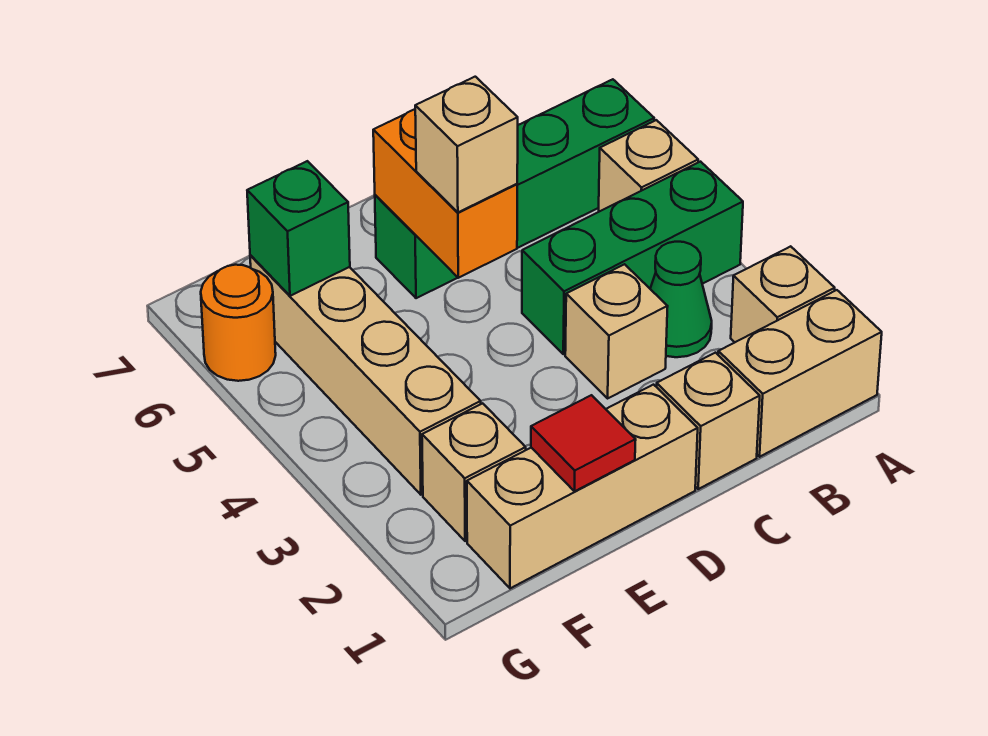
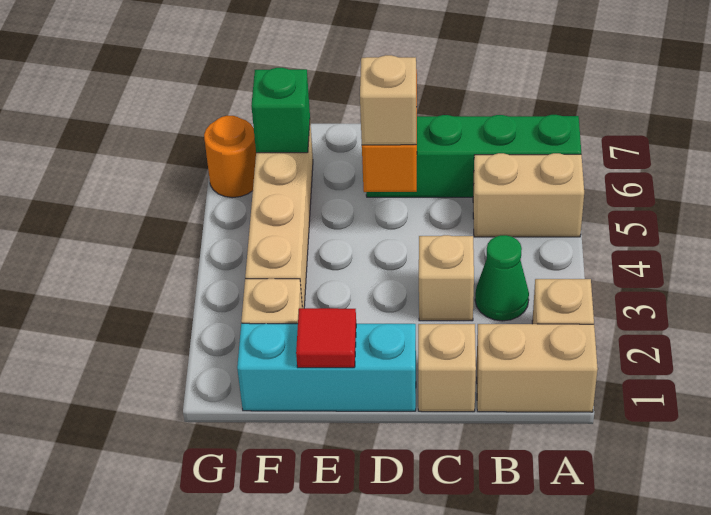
green brick A4:C4 level 1 -> none
tan brick A5 level 1 -> tan brick A5:B5 level 1
tan brick D1:F1 level 1 -> cyan brick D1:F1 level 1

